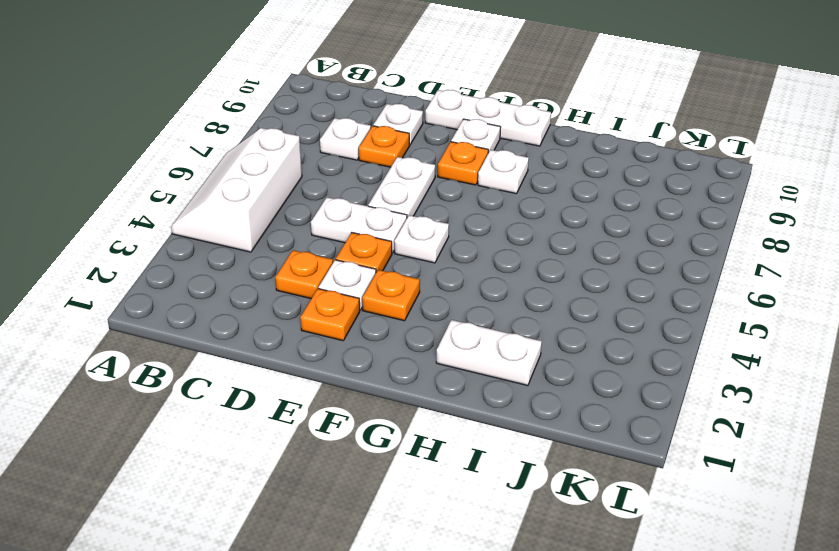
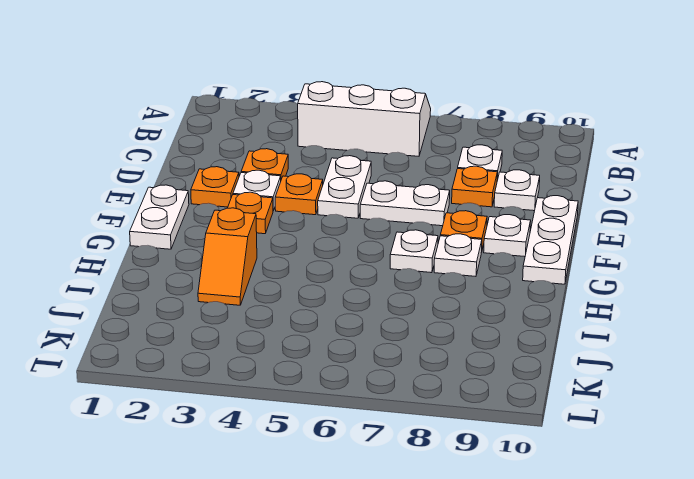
white plate F5 level 1 -> white plate G7 level 1
white plate H2:I2 level 1 -> white plate F1:G1 level 1
none -> orange slope H3:I3 level 1 top H

